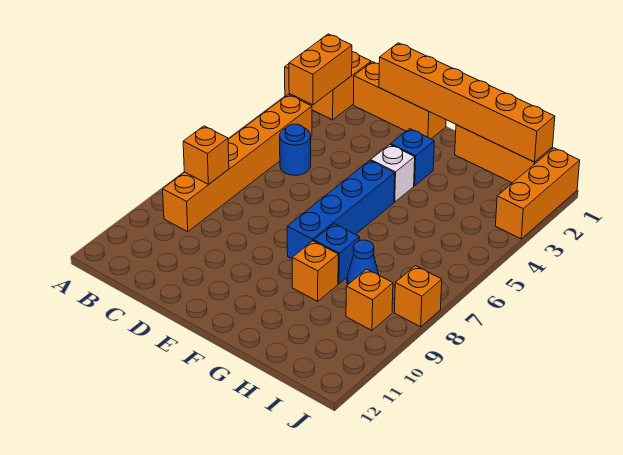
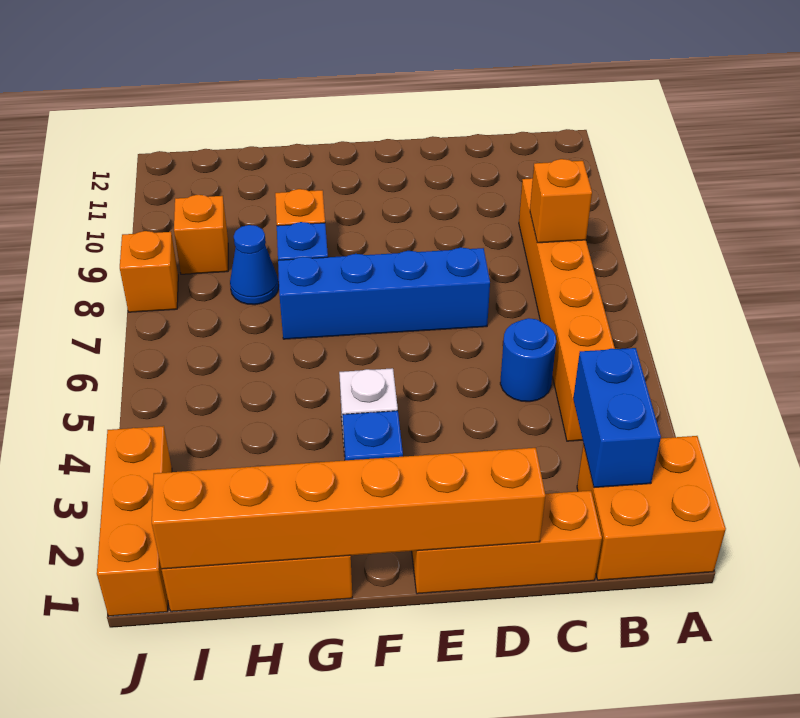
orange brick B2:B3 level 2 -> blue brick B2:B3 level 2
blue brick F5:F8 level 1 -> blue brick D7:G7 level 1

